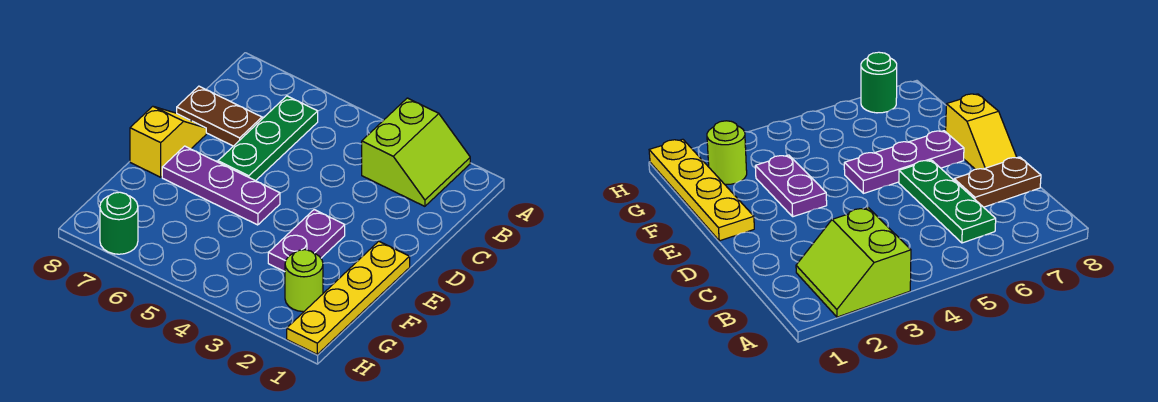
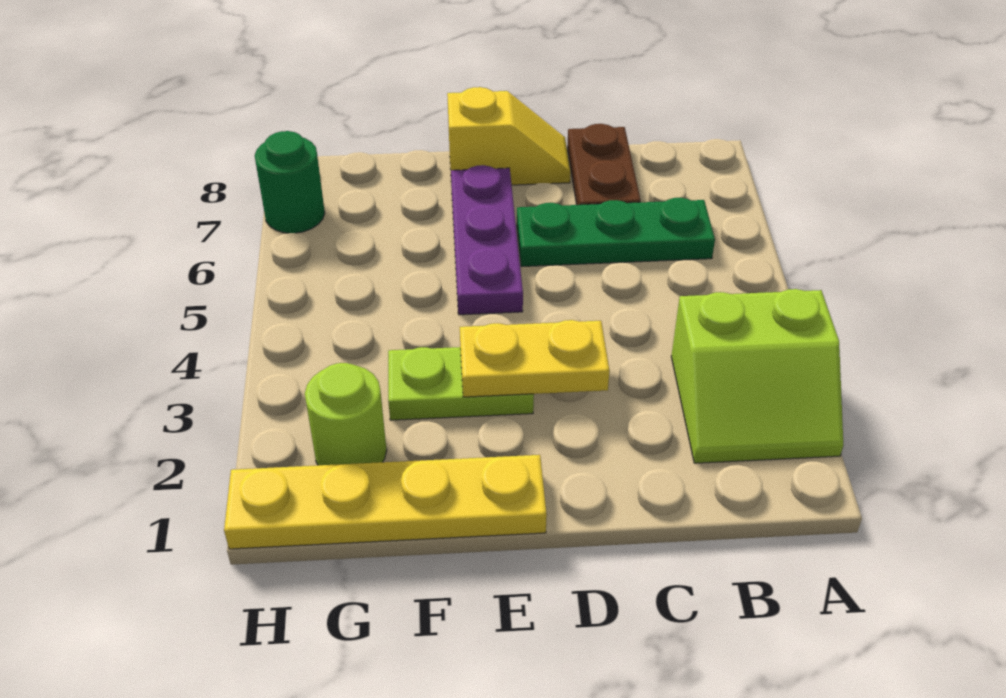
none -> yellow plate D3:E3 level 2
purple plate E3:F3 level 1 -> lime plate E3:F3 level 1

